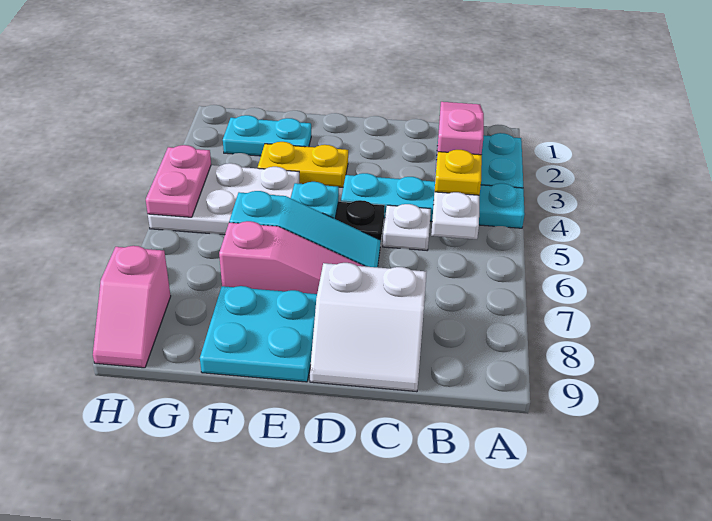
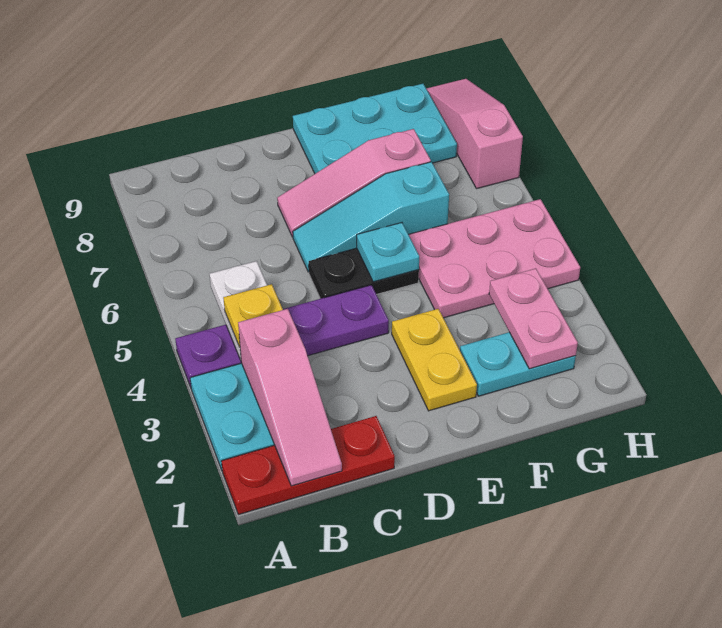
none -> red plate A1:C1 level 1
cyan plate A4:D4 level 1 -> purple plate A4:D4 level 1
white plate C5 level 1 -> none
white slope C8:D9 level 1 top 8 -> none
yellow plate E3:F3 level 1 -> yellow plate E2:E3 level 1
cyan plate E8:F9 level 1 -> cyan plate E8:G9 level 1
white plate F4:H5 level 1 -> pink plate F4:H5 level 1
pink plate H4:H5 level 2 -> pink plate G2:G3 level 2
pink slope H8:H9 level 1 top 8 -> pink slope H7:H9 level 1 top 7

